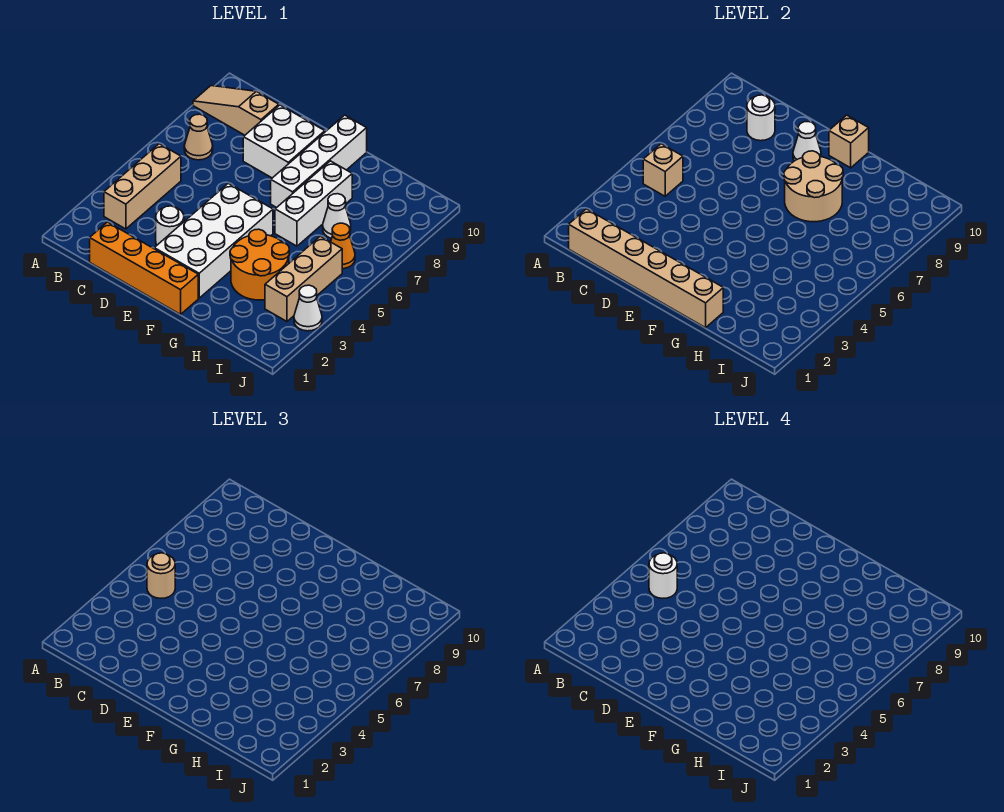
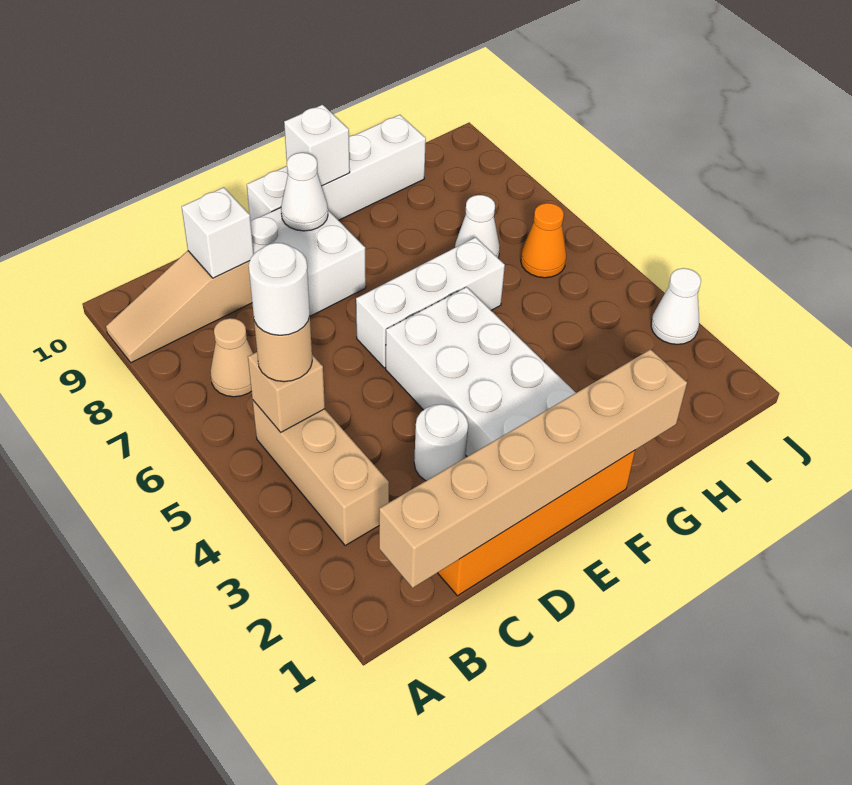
white round brick C9 level 2 -> white brick C9 level 2
white brick F7:F10 level 1 -> white brick E10:H10 level 1
tan round brick F7:G8 level 2 -> none
tan brick F10 level 2 -> white brick F10 level 2
orange round brick G3:H4 level 1 -> none
white brick G6:G8 level 1 -> white brick E6:G6 level 1
tan brick I3:I5 level 1 -> none

